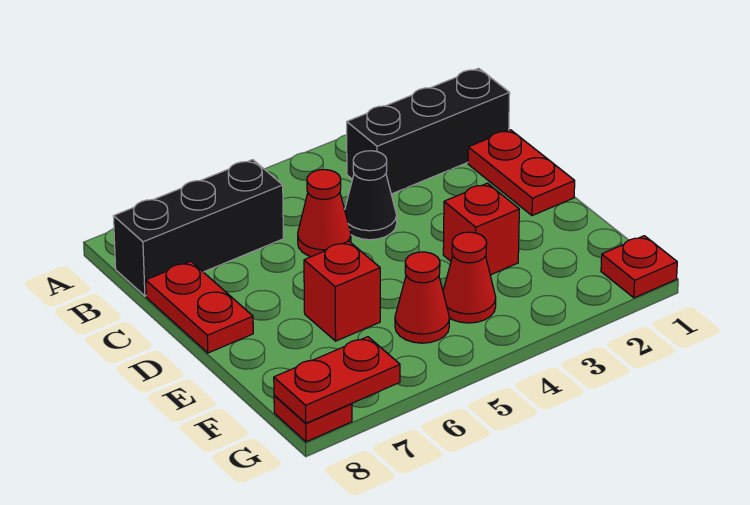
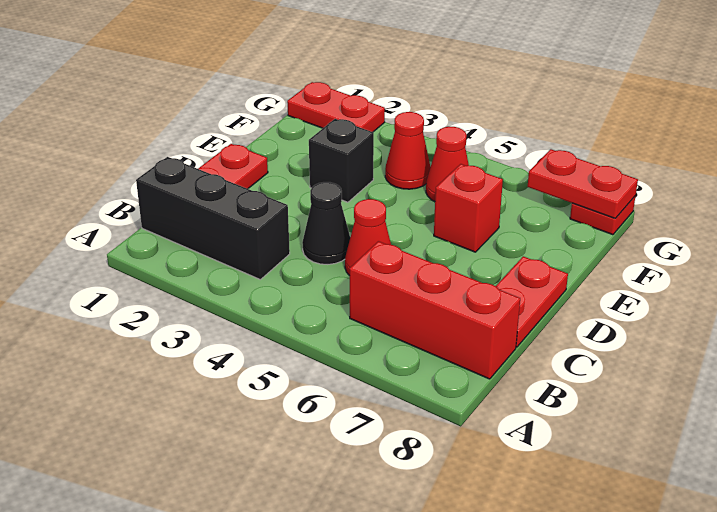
black brick B6:B8 level 1 -> red brick B6:B8 level 1
red brick E3 level 1 -> black brick E3 level 1
red plate G1 level 1 -> red plate G1:G2 level 1

